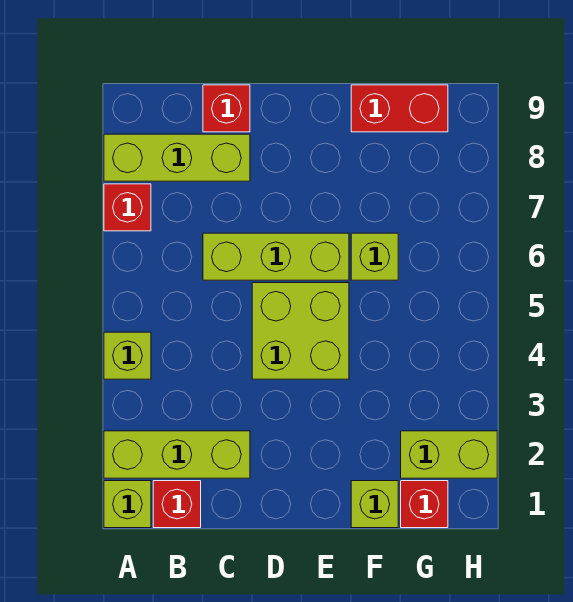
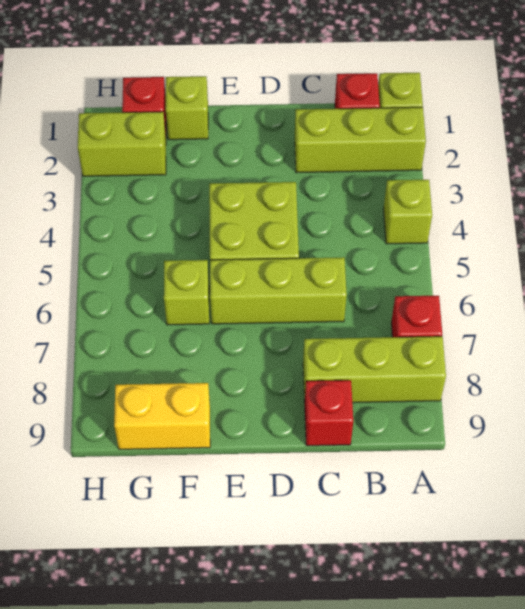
red brick F9:G9 level 1 -> yellow brick F9:G9 level 1

